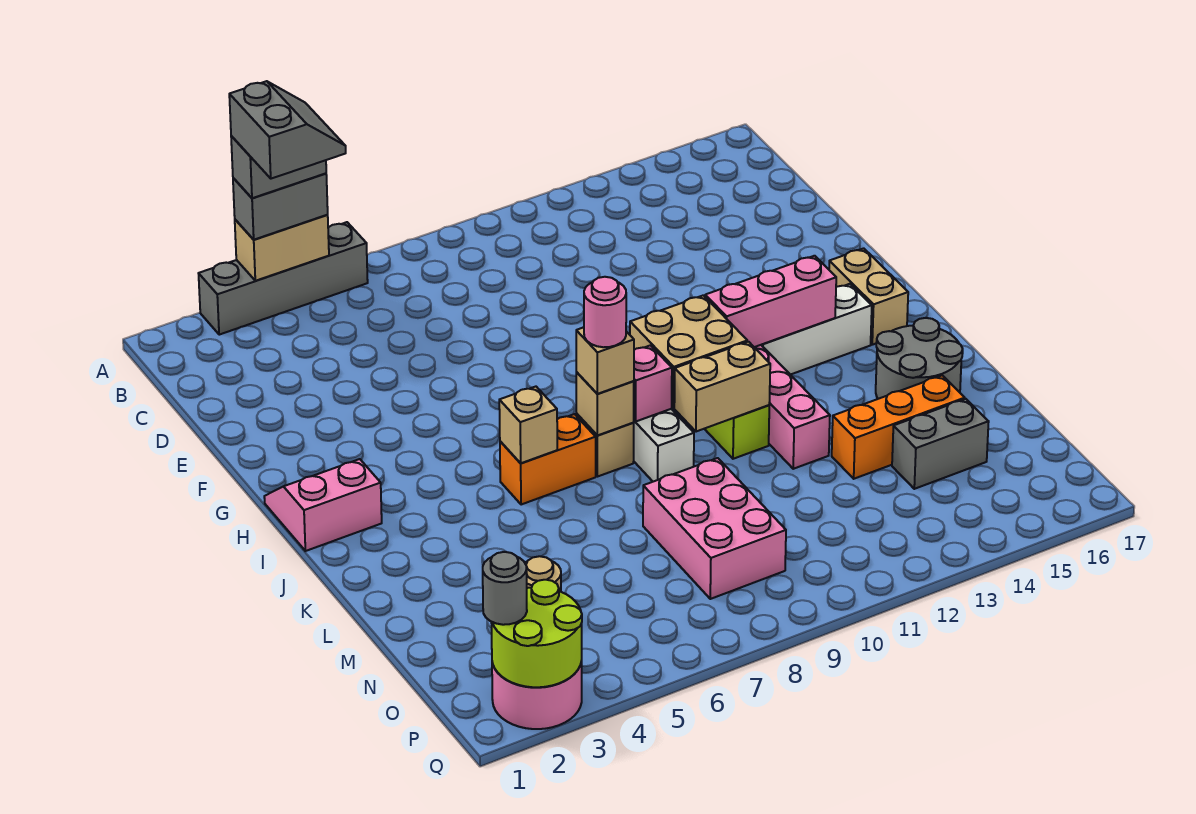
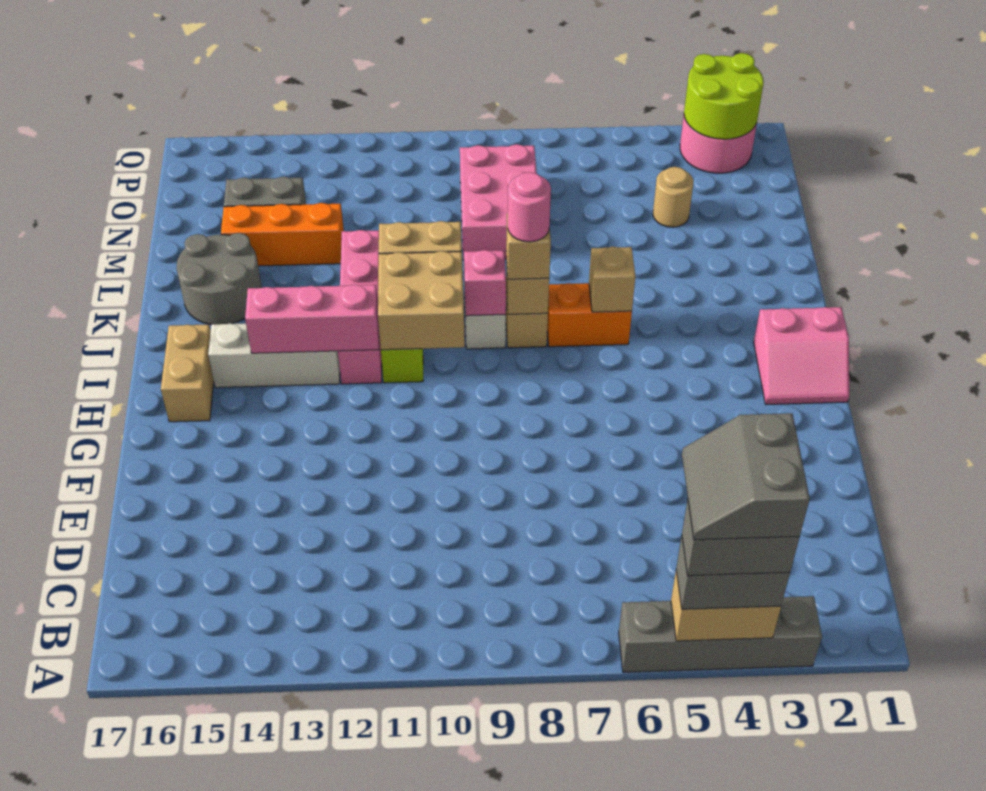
grey round brick P2 level 3 -> none

